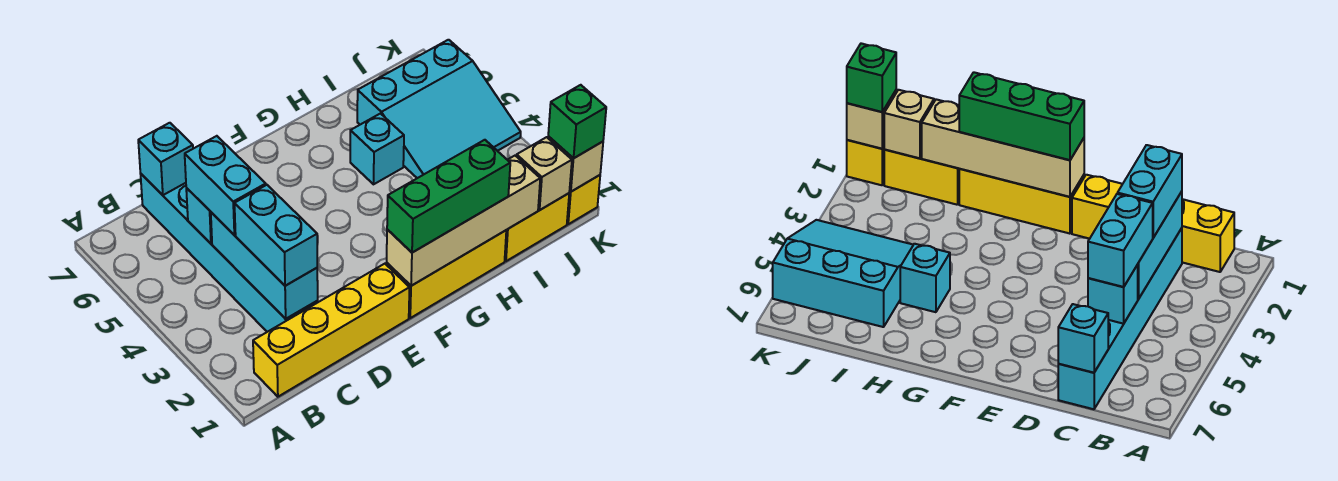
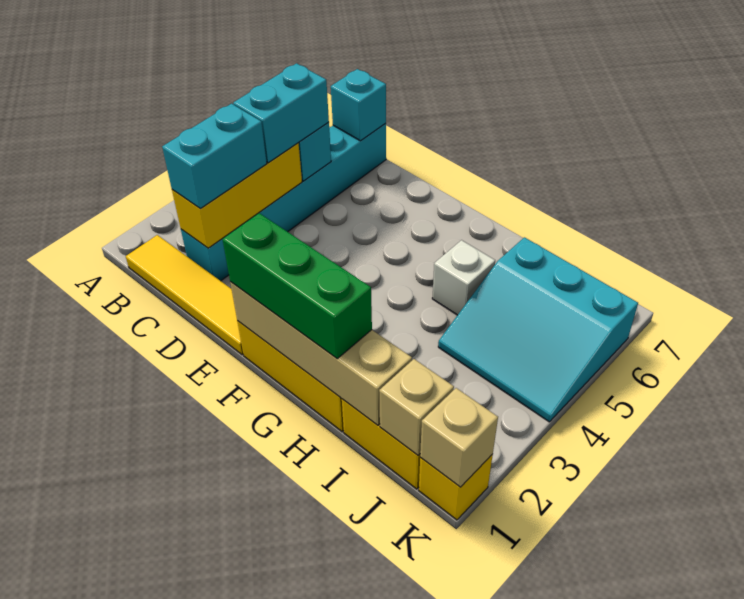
yellow brick B1:E1 level 1 -> yellow tile B1:E1 level 1
cyan brick C2:C4 level 2 -> yellow brick C2:C4 level 2
cyan brick H5 level 1 -> white brick H5 level 1
green brick K1 level 3 -> none

